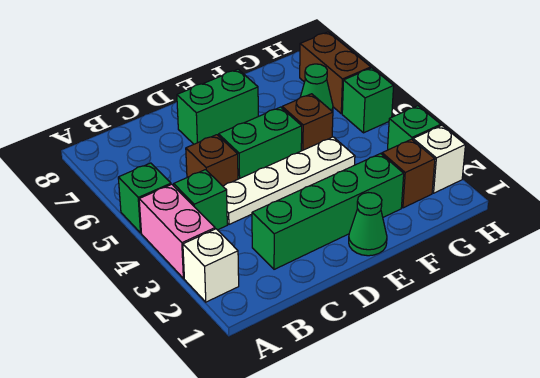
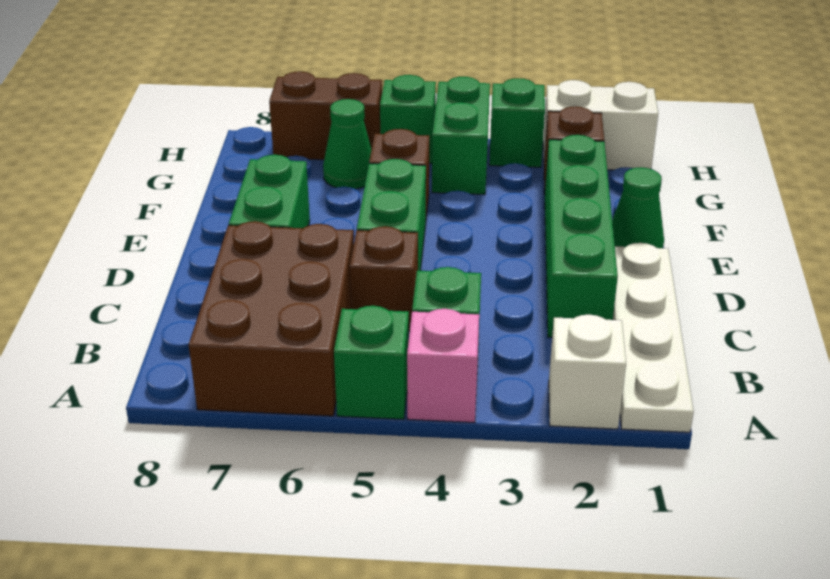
pink brick A3:A4 level 1 -> pink brick A4 level 1
none -> brown brick A6:C7 level 1
white plate C4:F4 level 1 -> white plate A1:D1 level 1
none -> green brick G4:H4 level 1
white brick H2 level 1 -> white brick H1:H2 level 1

